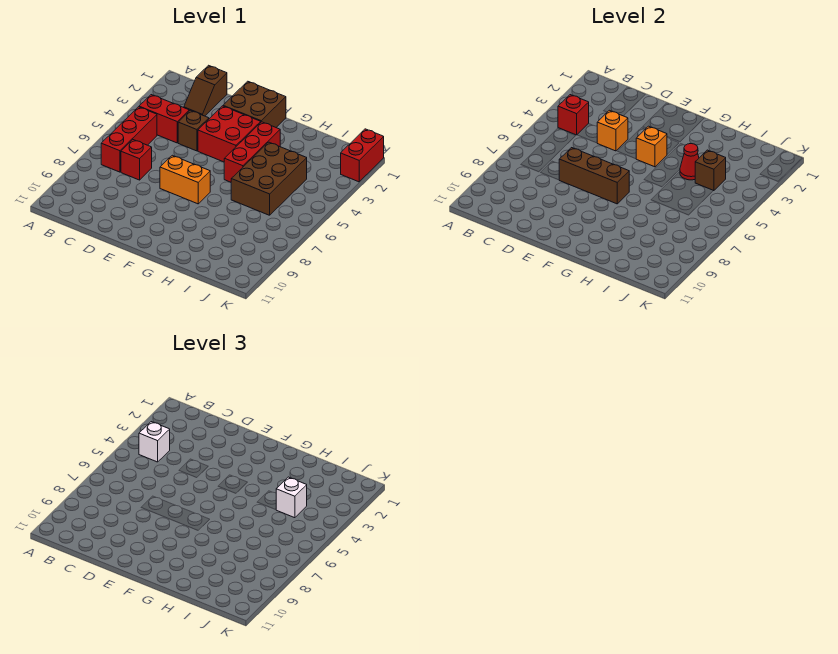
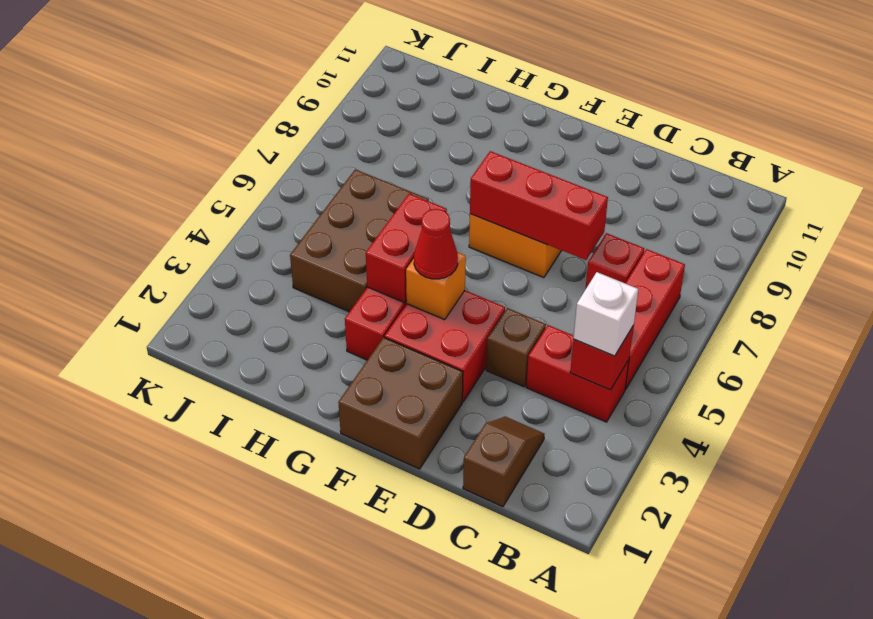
orange brick D4 level 2 -> none
brown brick D7:F7 level 2 -> red brick D7:F7 level 2
red cone H4 level 2 -> red cone F4 level 3
brown brick I4 level 2 -> none
white brick I4 level 3 -> none
red brick K1:K2 level 1 -> red brick G4:G5 level 2

